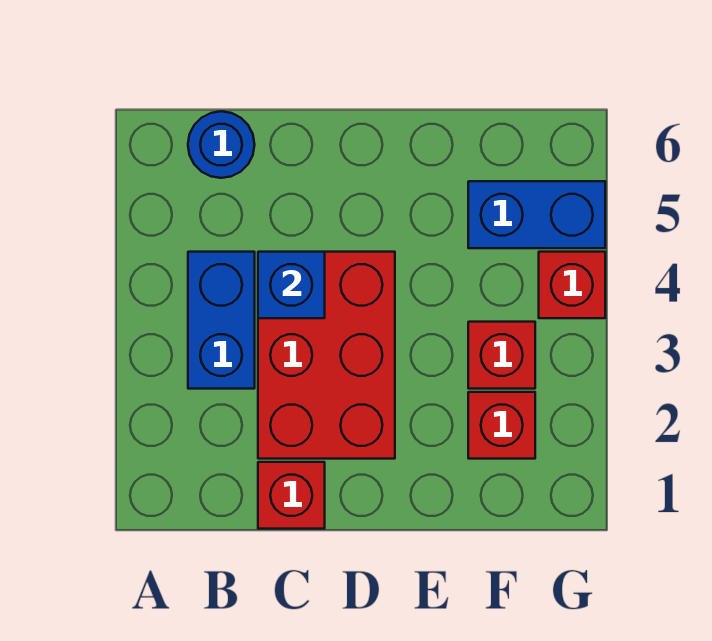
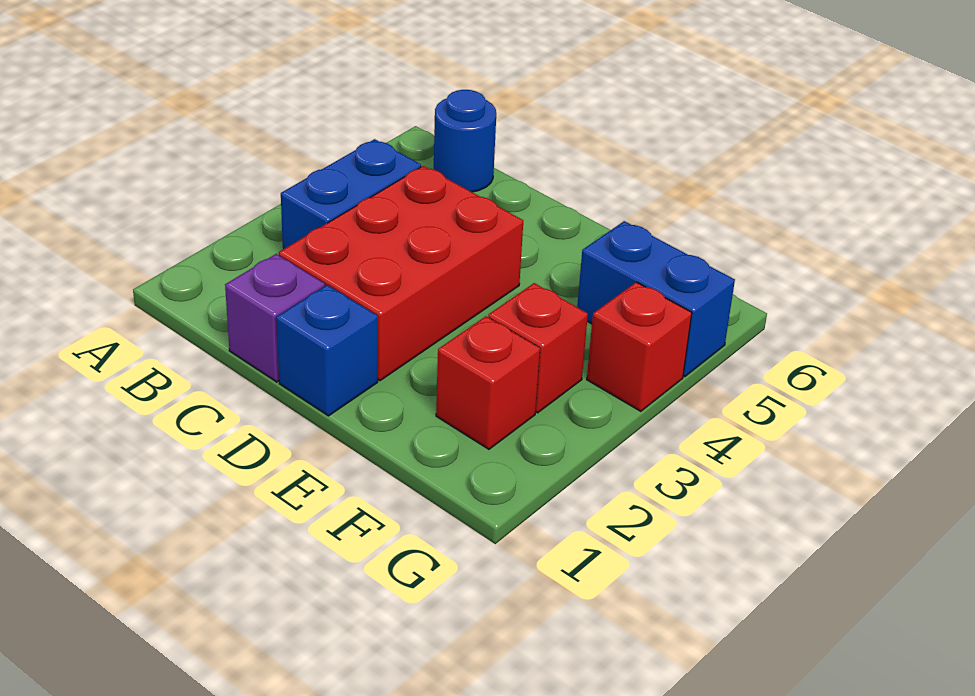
red brick C1 level 1 -> purple brick C1 level 1
blue brick C4 level 2 -> blue brick D1 level 1

